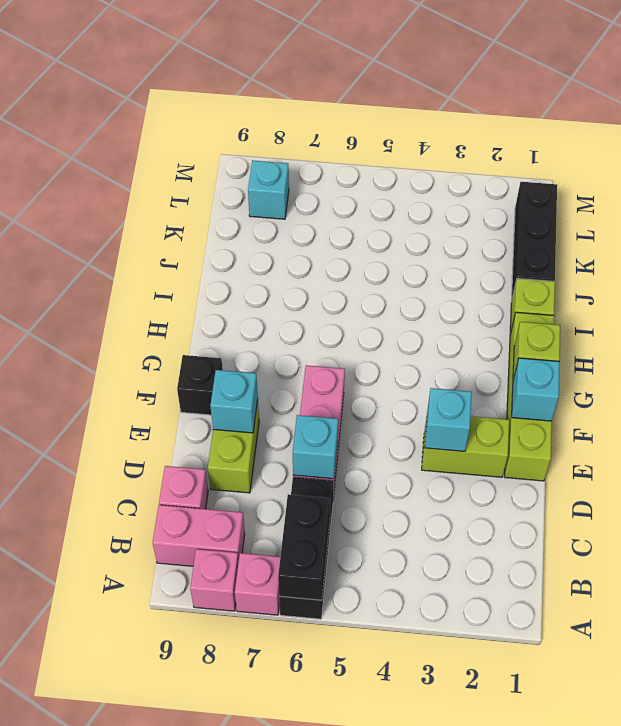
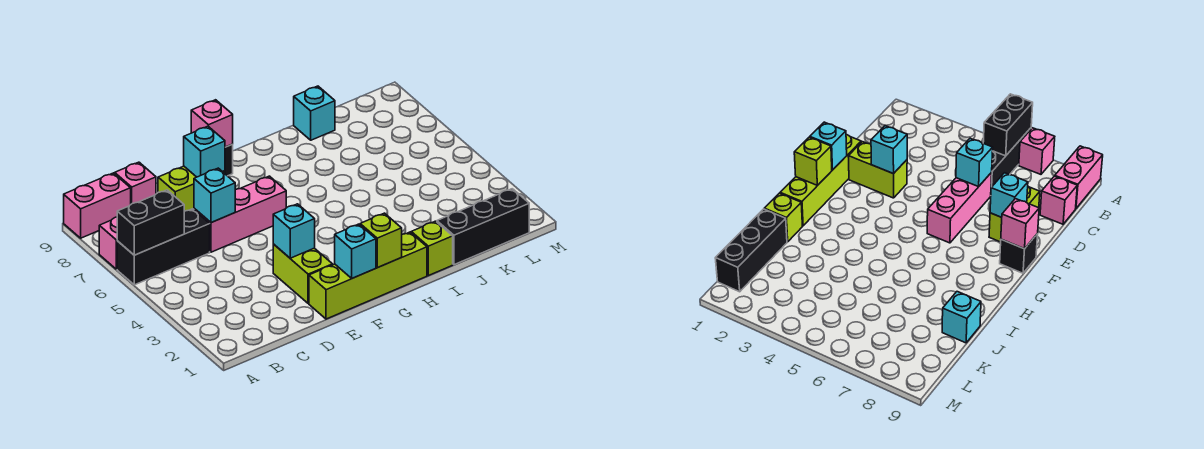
pink brick A8 level 1 -> pink brick F9 level 2
pink brick B8:B9 level 1 -> pink brick A9:B9 level 1
cyan brick L8 level 1 -> cyan brick J9 level 1

